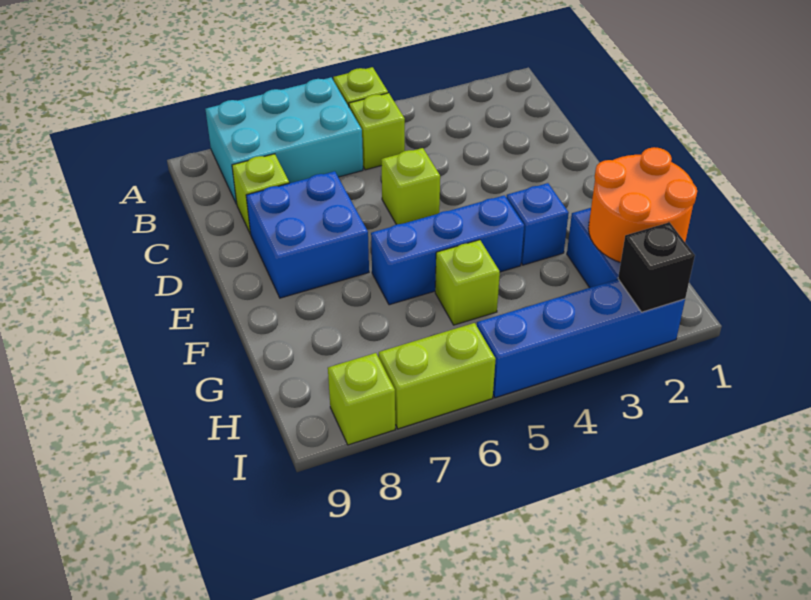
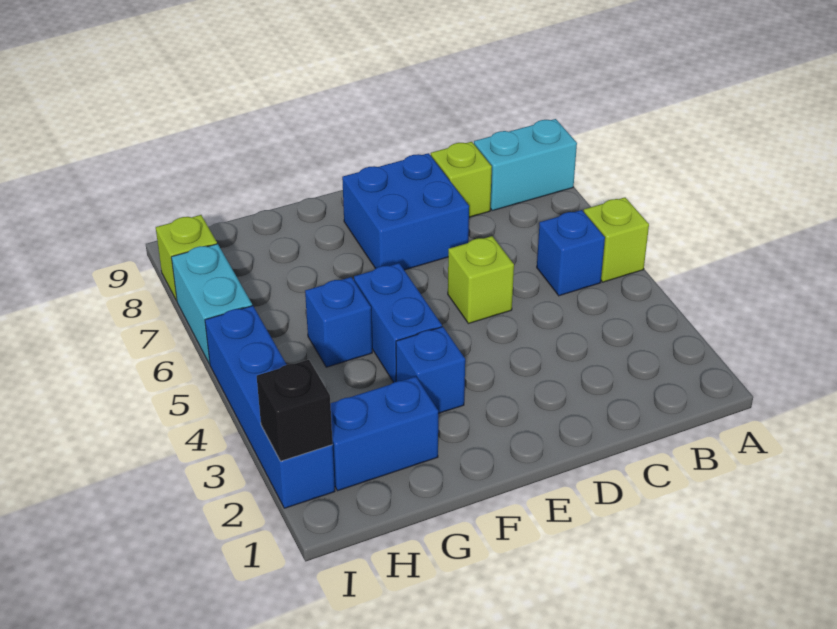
cyan brick A6:B8 level 1 -> cyan brick A8:B8 level 1
lime brick B5 level 1 -> blue brick B5 level 1
blue brick F4:F6 level 1 -> blue brick F4:F5 level 1
orange round brick G1:H2 level 2 -> none
lime brick G5 level 1 -> blue brick G5 level 1
lime brick I6:I7 level 1 -> cyan brick I6:I7 level 1

